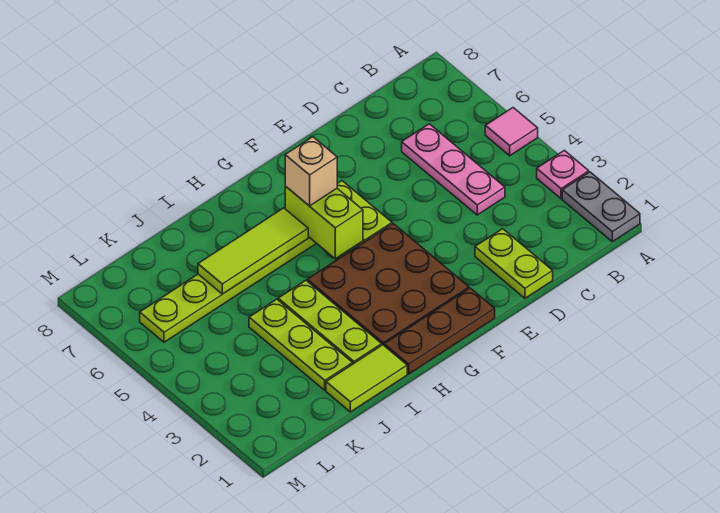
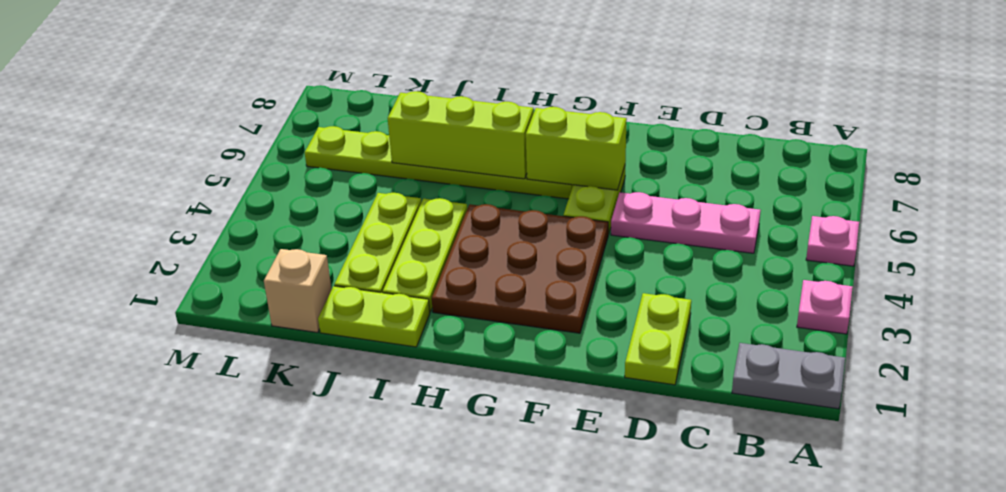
grey plate A1:A2 level 1 -> grey plate A1:B1 level 1
pink tile A5 level 1 -> pink plate A5 level 1
pink plate C4:C6 level 1 -> pink plate C5:E5 level 1
brown plate F1:H1 level 1 -> none
lime brick G5:G6 level 2 -> lime brick F6:G6 level 2
tan brick G6 level 3 -> tan brick K1 level 1
lime tile H6:J6 level 2 -> lime brick H6:J6 level 2
lime tile I1:J1 level 1 -> lime plate I1:J1 level 1

